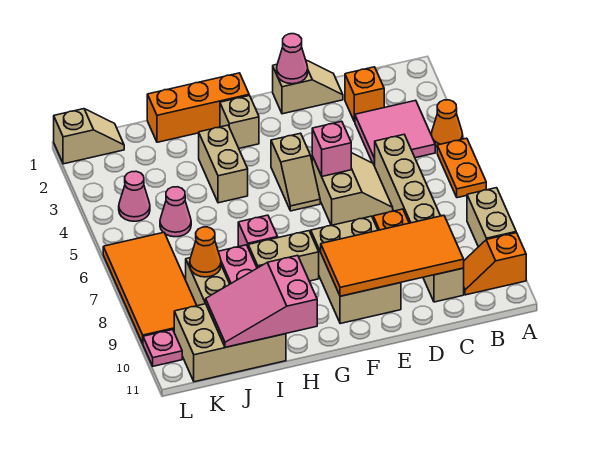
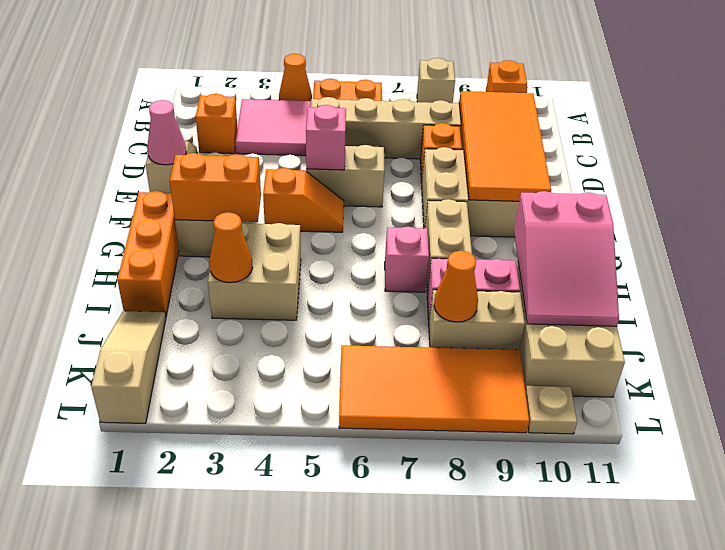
tan brick A8:A9 level 1 -> tan brick A8 level 1
tan slope F4:F5 level 1 top 4 -> orange slope F4:F5 level 1 top 4
none -> orange brick G2:G3 level 2
tan brick H3:H4 level 1 -> tan brick H3:I4 level 1
none -> orange cone I3 level 2
pink cone J5 level 1 -> none
tan slope K1:L1 level 1 top L -> tan slope J1:L1 level 1 top L
pink cone K4 level 1 -> none
pink plate L10 level 1 -> tan plate L10 level 1

